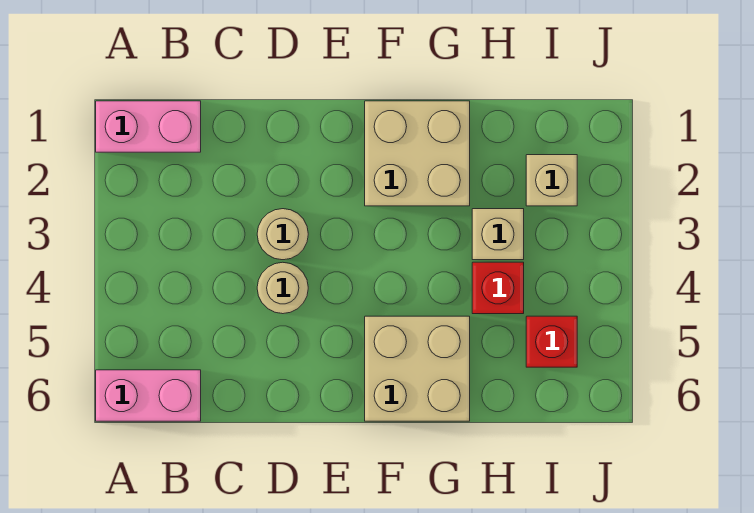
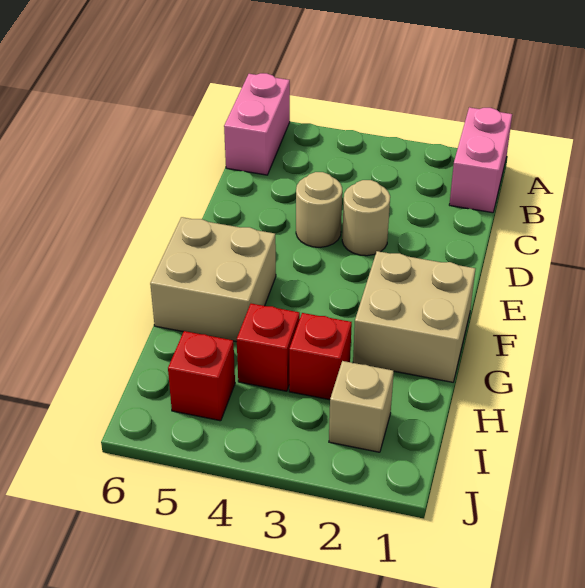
tan brick H3 level 1 -> red brick H3 level 1

